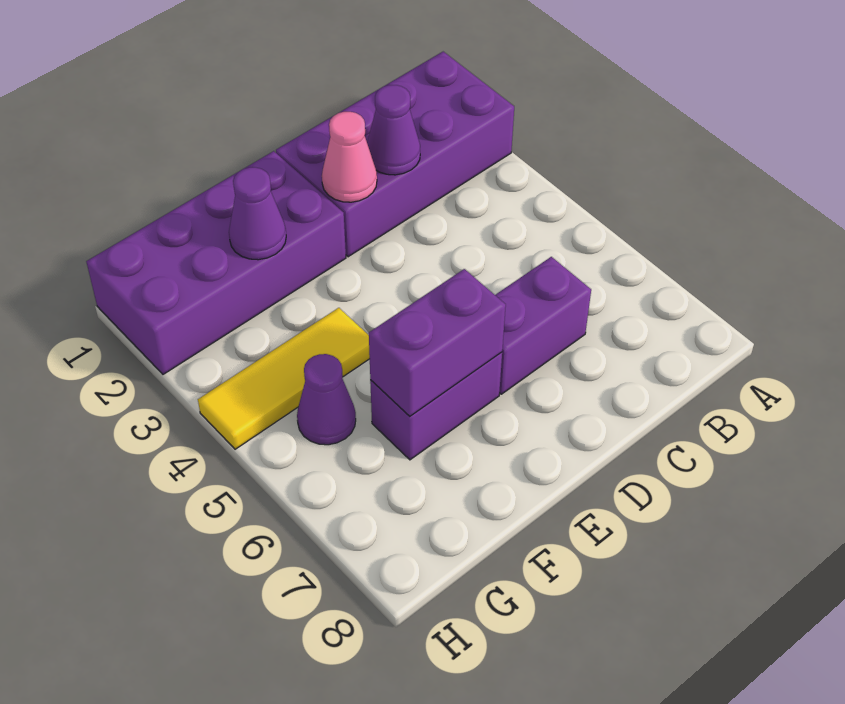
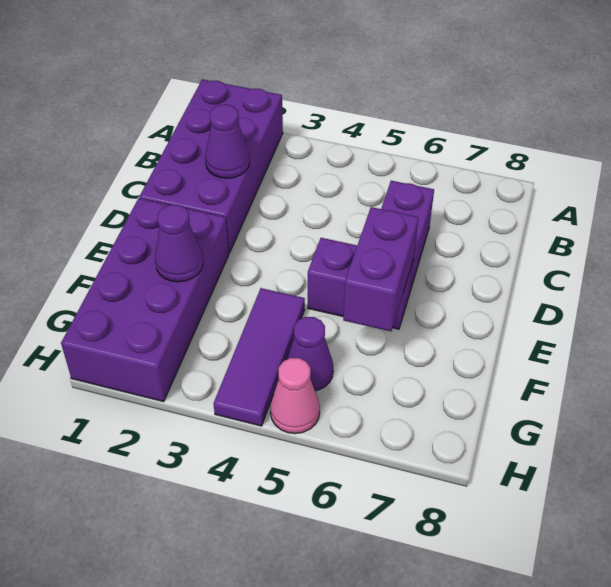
pink cone D2 level 2 -> pink cone H5 level 1
purple brick E6:F6 level 1 -> purple brick E5:E6 level 1
yellow tile F4:H4 level 1 -> purple tile F4:H4 level 1

